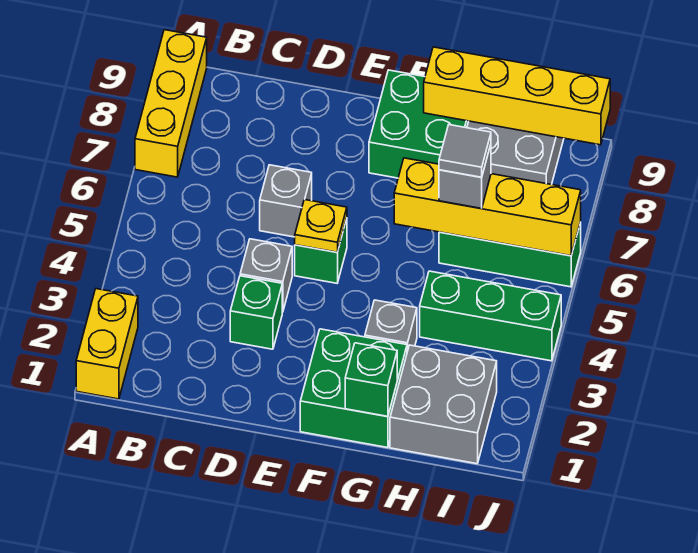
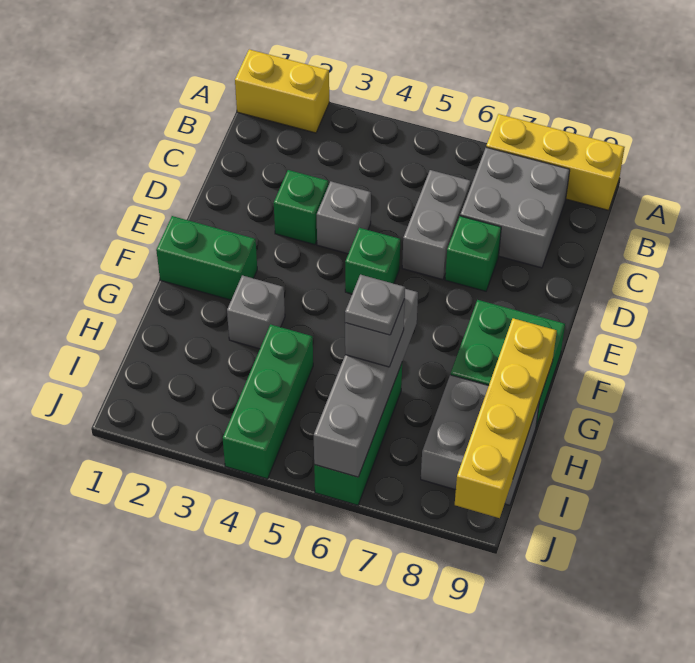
grey brick D6 level 1 -> grey brick C6:D6 level 1
yellow plate E5 level 2 -> none
green brick F1:G2 level 1 -> green brick F1:F2 level 1
green brick G1 level 2 -> green brick D7 level 1
yellow brick G6:J6 level 2 -> grey brick G6:J6 level 2
grey brick H1:I2 level 1 -> grey brick B7:C8 level 1
grey tile H6 level 4 -> grey plate H6 level 4

